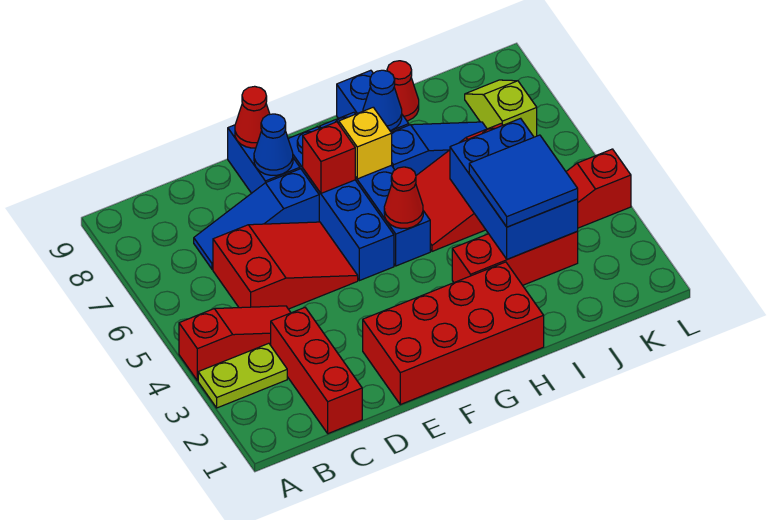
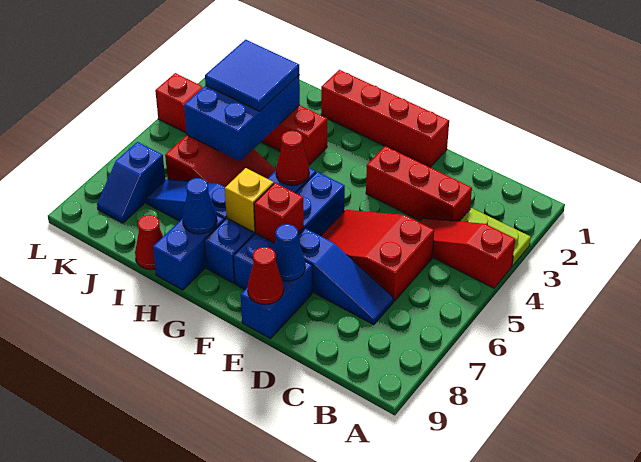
red brick C1:C3 level 1 -> red brick C3:E3 level 1
red brick E1:H2 level 1 -> red brick E1:H1 level 1
lime slope K7:K8 level 1 top 7 -> blue slope K7:K8 level 1 top 7

